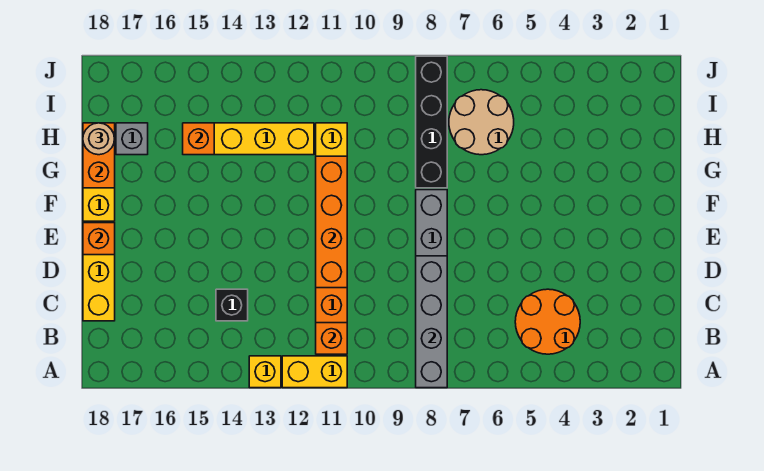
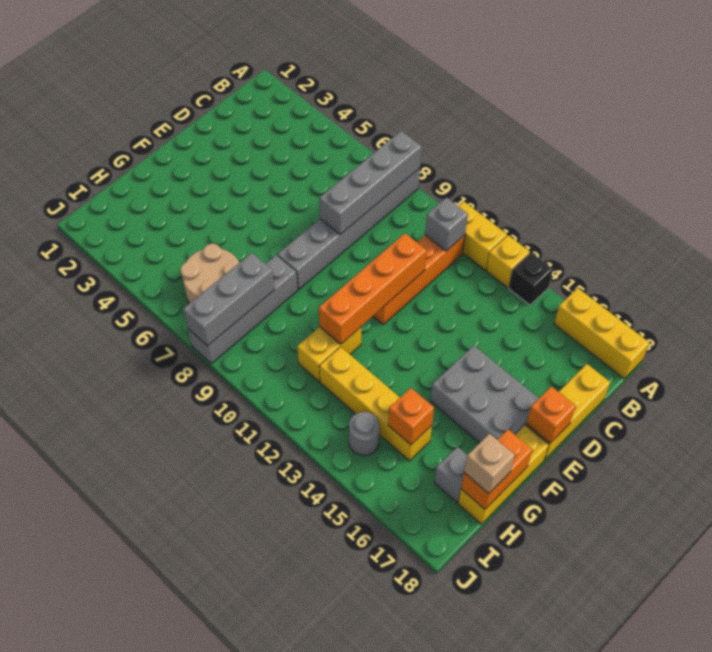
none -> yellow brick A16:A18 level 1
orange round brick B4:C5 level 1 -> none
orange brick B11 level 2 -> grey brick B11 level 2
black brick C14 level 1 -> black brick A14 level 1
none -> grey brick E15:F17 level 1
black brick G8:J8 level 1 -> grey brick G8:J8 level 1
none -> grey brick H8:J8 level 2
tan round brick H18 level 3 -> tan brick H18 level 3
none -> grey round brick I14 level 1

